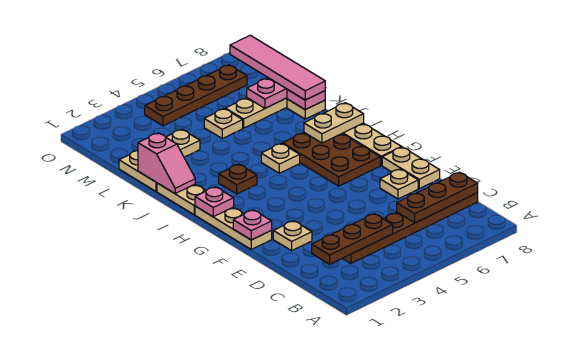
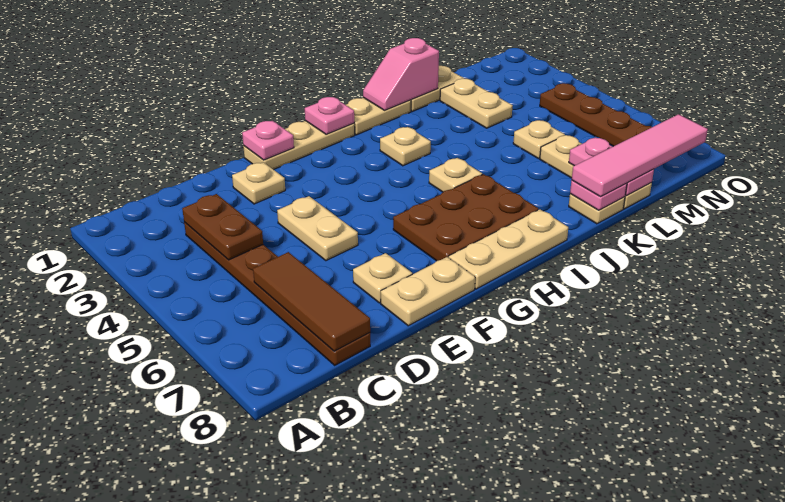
brown plate C2:C4 level 2 -> brown plate C3:C4 level 2
brown plate C6:C8 level 2 -> brown tile C6:C8 level 2
brown plate I3 level 1 -> tan plate I3 level 1
tan plate I7:I8 level 2 -> tan plate E4:E5 level 1

